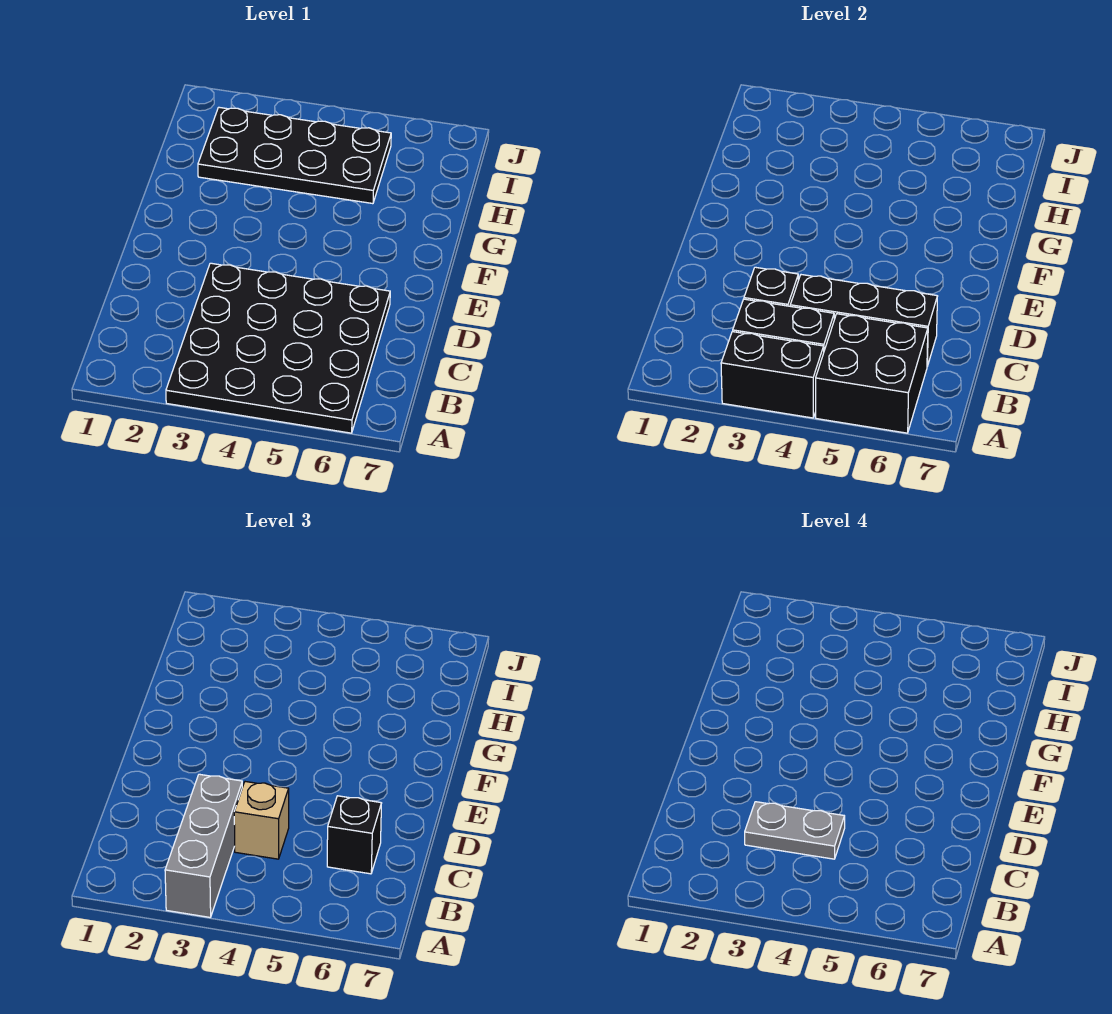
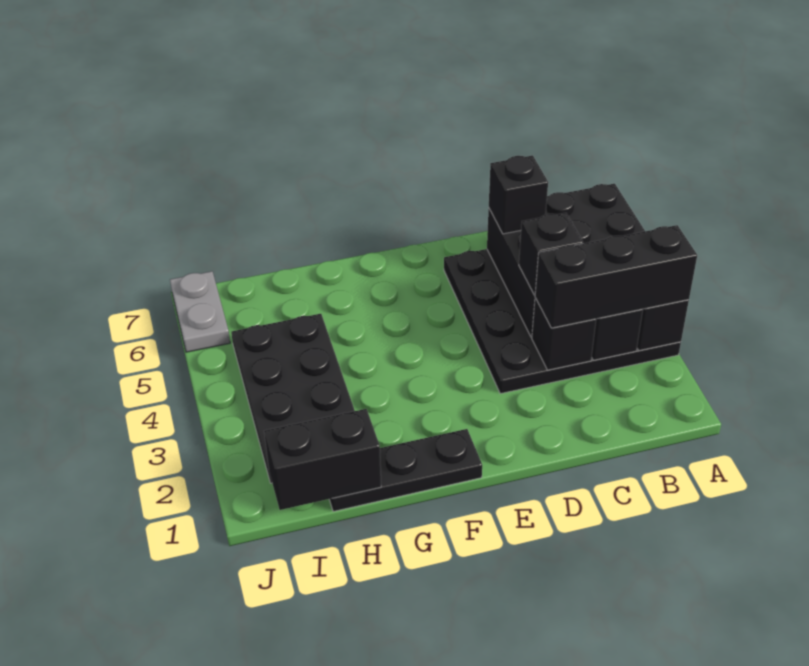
grey brick A3:C3 level 3 -> black brick A3:C3 level 3
grey plate C3:C4 level 4 -> grey plate J6:J7 level 1
tan brick C4 level 3 -> black brick C4 level 3
none -> black plate F1:H1 level 1
none -> black brick H1:I1 level 2

